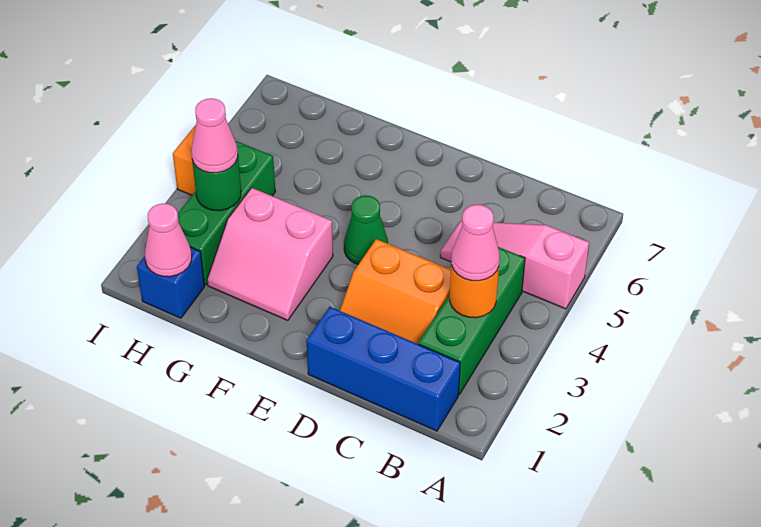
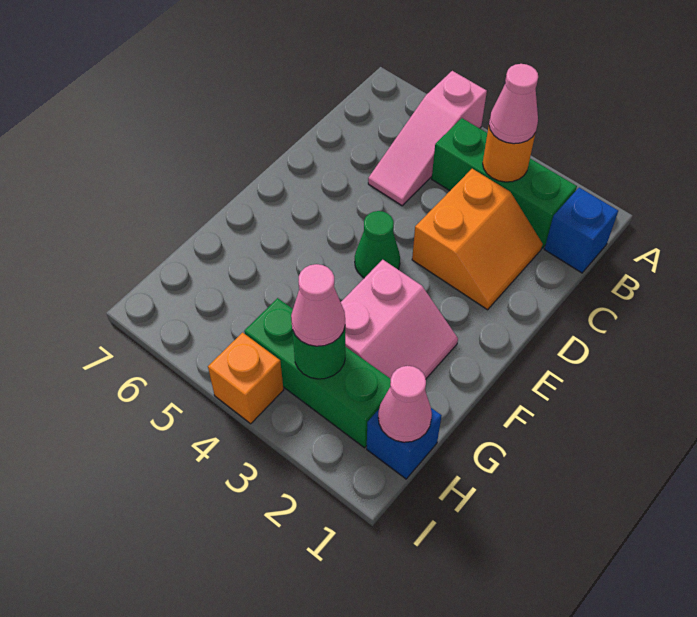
blue brick B1:D1 level 1 -> blue brick B1 level 1

